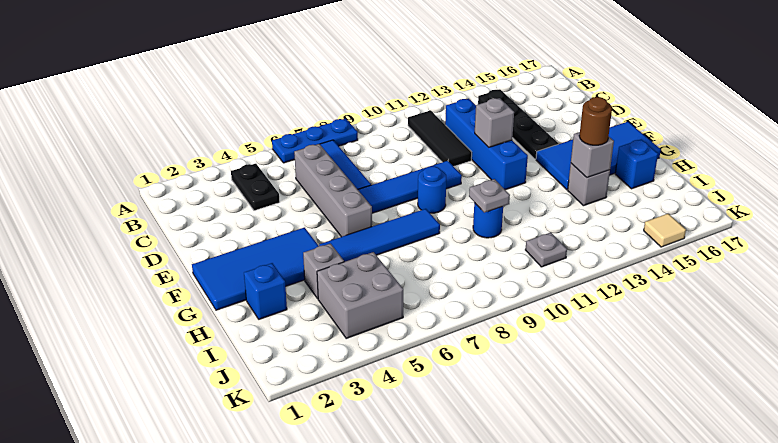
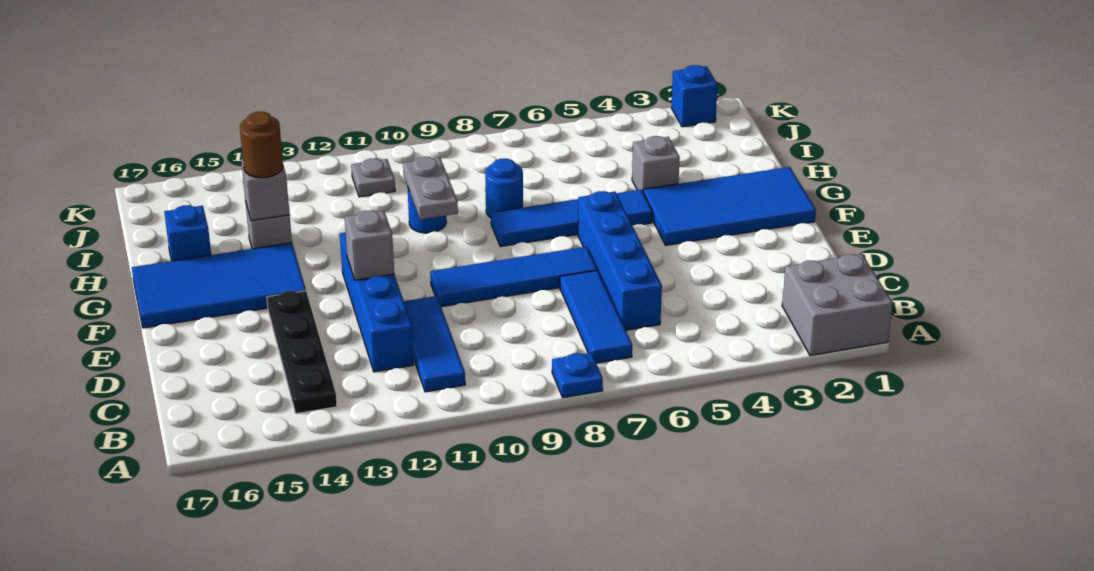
blue plate A6:A8 level 1 -> blue plate A8 level 1
black plate B4:C4 level 1 -> none
black tile B11:D11 level 1 -> blue tile B11:D11 level 1
grey brick C6:F6 level 1 -> blue brick C6:F6 level 1
blue round brick F9 level 1 -> blue round brick H8 level 1
blue brick H2 level 1 -> blue brick K2 level 1
grey plate H10 level 2 -> grey plate G10:H10 level 2
grey brick I4:J5 level 1 -> grey brick A1:B2 level 1
tan tile K15 level 1 -> none

